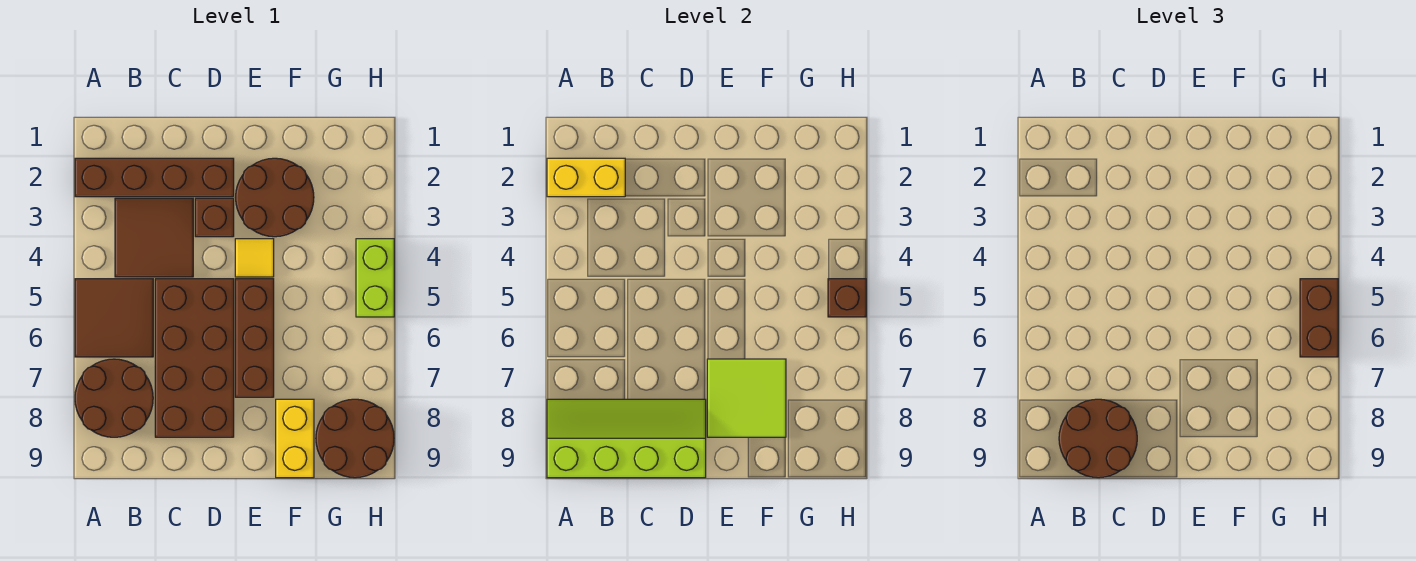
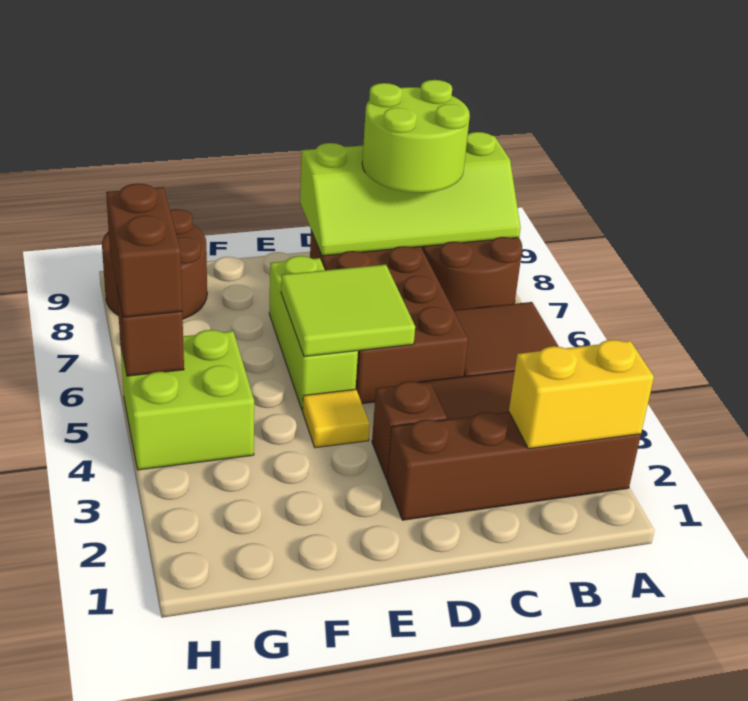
brown round brick B8:C9 level 3 -> lime round brick B8:C9 level 3
brown round brick E2:F3 level 1 -> none
brown brick E5:E7 level 1 -> lime brick E5:E7 level 1
lime tile E7:F8 level 2 -> lime tile D5:E6 level 2
yellow brick F8:F9 level 1 -> none
lime brick H4:H5 level 1 -> lime brick G4:H5 level 1

